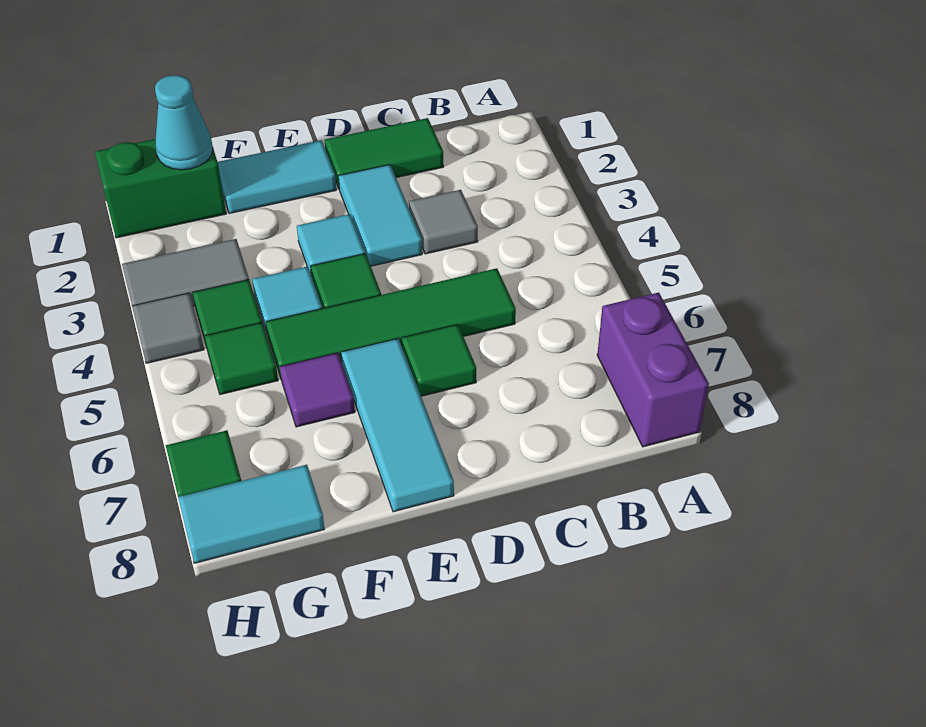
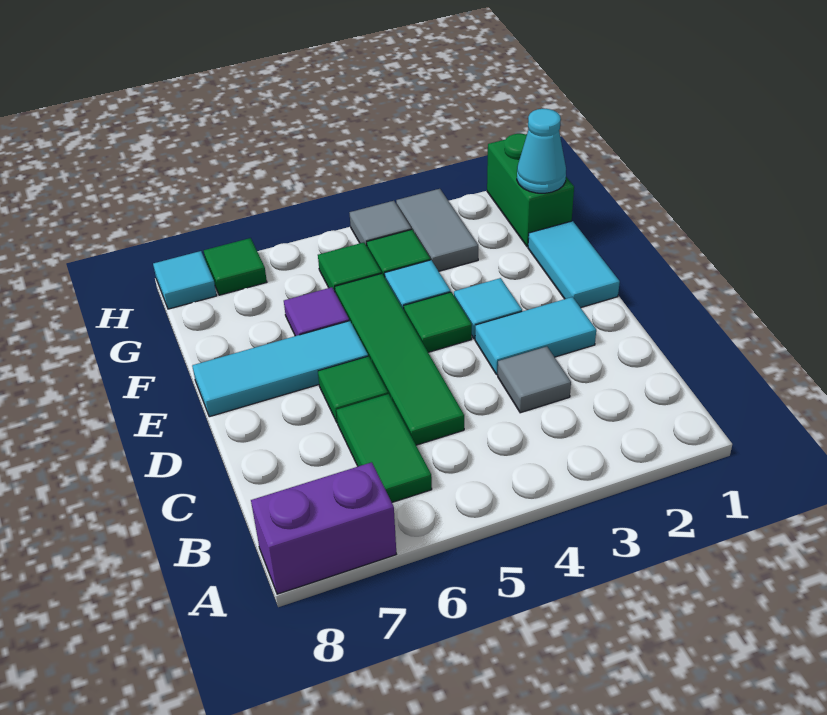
green tile C1:D1 level 1 -> green tile B6:C6 level 1
cyan tile G8:H8 level 1 -> cyan tile H8 level 1

